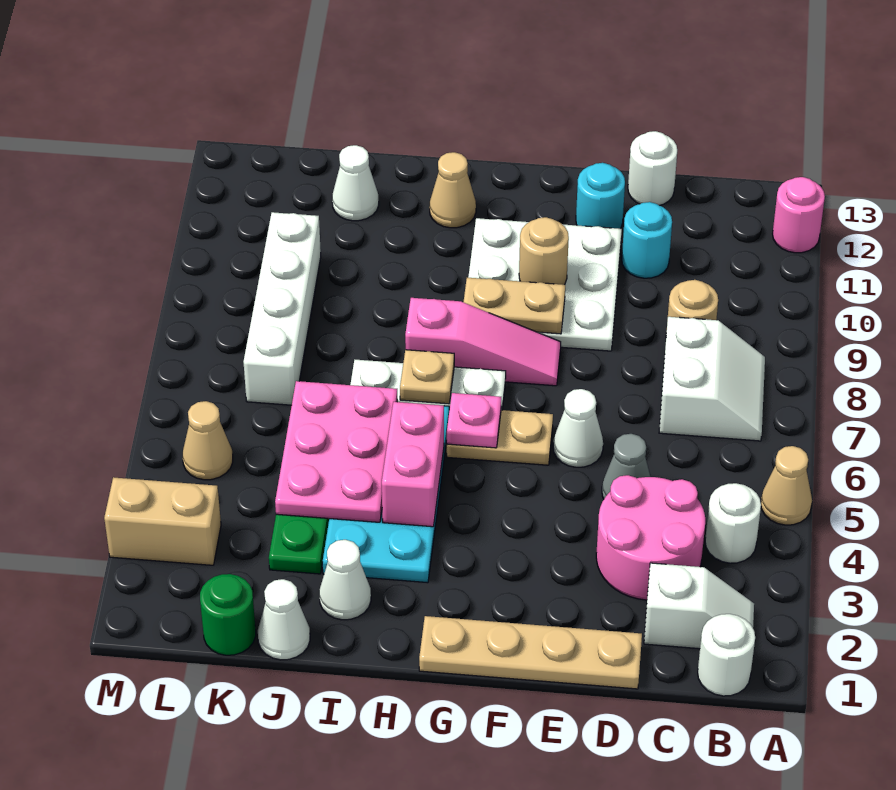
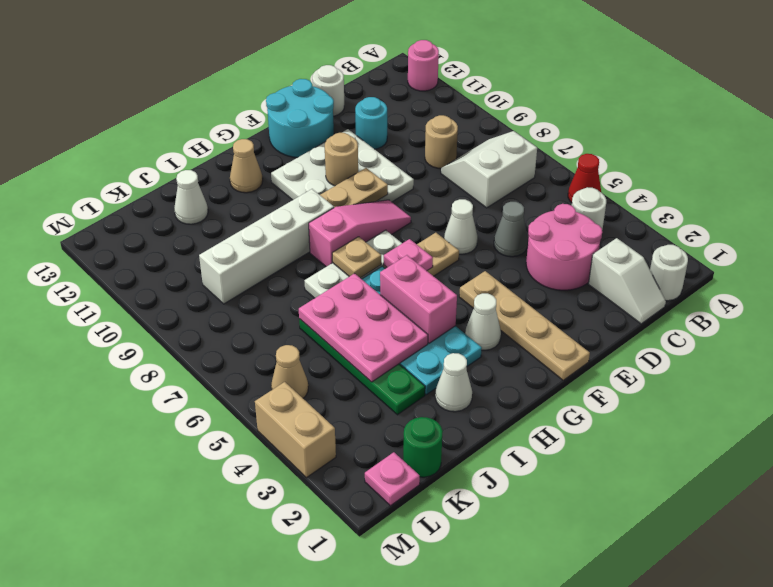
tan cone A5 level 1 -> red cone A5 level 1
white slope B2:C2 level 1 top C -> white slope C1:C2 level 1 top 2
white slope B7:C8 level 1 top C -> white slope B7:C8 level 1 top 7
tan plate D1:G1 level 1 -> tan plate F1:F4 level 1
cyan round brick E12 level 1 -> cyan round brick E12:F13 level 1
white cone J1 level 1 -> white cone G3 level 1
white brick K7:K10 level 1 -> white brick H9:K9 level 1
none -> pink plate L1 level 1
tan brick L3:M3 level 1 -> tan brick M3:M4 level 1

